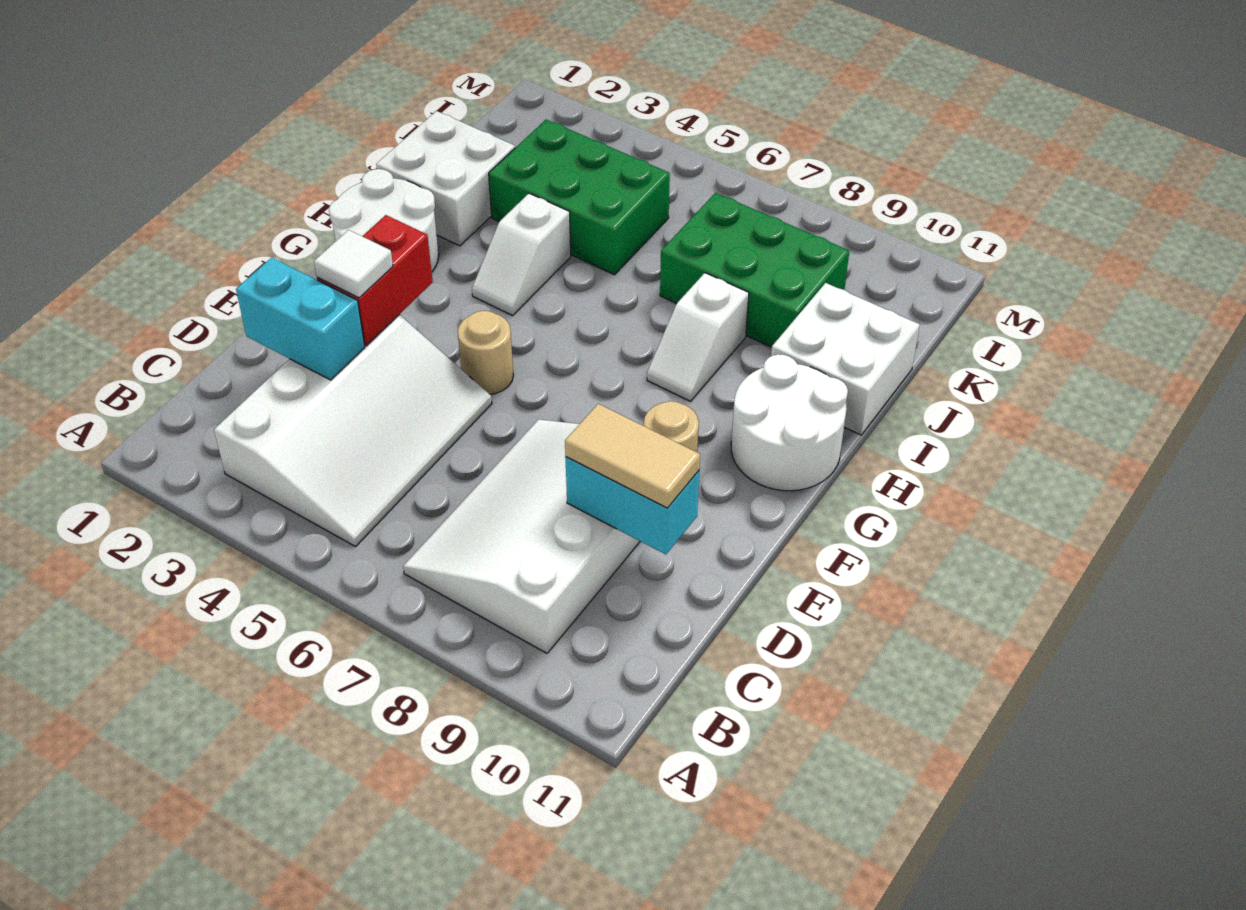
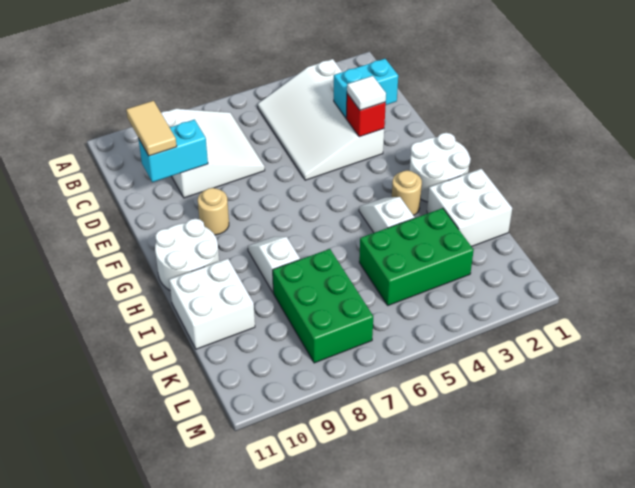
white slope B7:E9 level 1 top 9 -> white slope B7:D9 level 1 top 9
tan tile D9:D10 level 3 -> tan tile C10:D10 level 3
red brick E3:F3 level 2 -> red brick E3 level 2
tan round brick F5 level 1 -> tan round brick H3 level 1
green brick J7:K9 level 1 -> green brick J7:L8 level 1

